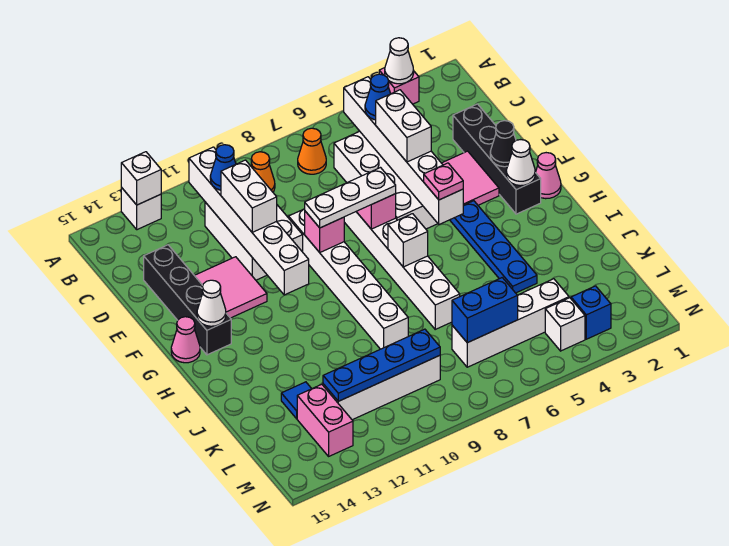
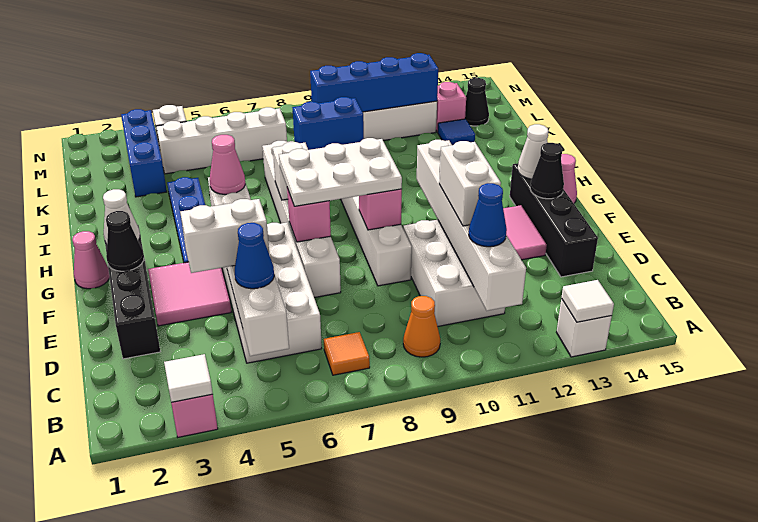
white cone A3 level 2 -> white tile A3 level 2
white brick A13 level 2 -> white tile A13 level 2
orange cone B7 level 1 -> orange tile B7 level 1
white brick D5:E5 level 3 -> white brick D4:D5 level 3
white plate F7:F9 level 3 -> white plate F7:G9 level 3
none -> black cone F14 level 2
pink plate G5 level 3 -> pink cone G5 level 3
blue brick L6:L7 level 2 -> blue brick J8:J9 level 2
blue plate L9:L12 level 2 -> blue brick L9:L12 level 2
pink brick L13:M13 level 1 -> pink brick L13 level 1
none -> black cone L14 level 1
blue brick M3 level 1 -> blue brick K3:M3 level 1

